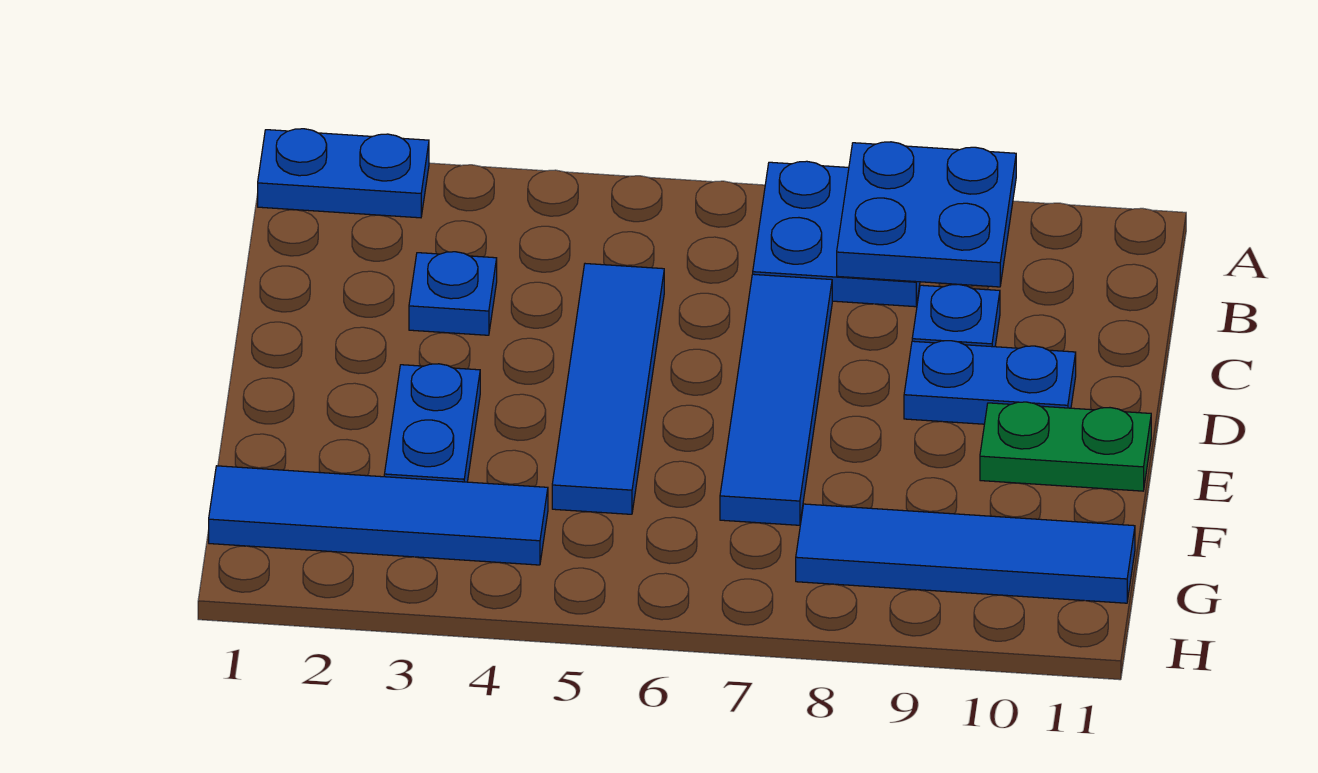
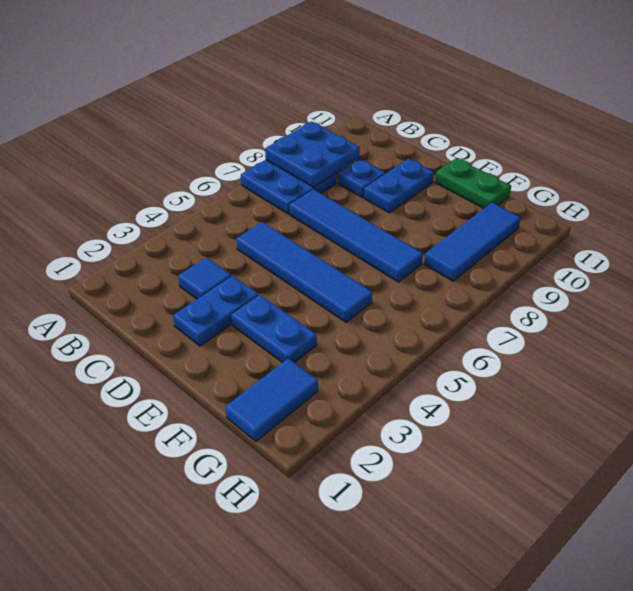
blue plate A1:A2 level 1 -> blue plate D2:D3 level 1
blue plate C3 level 1 -> blue tile C3 level 1
green plate E10:E11 level 1 -> green plate E11:F11 level 1
blue tile G1:G4 level 1 -> blue tile G1:G2 level 1
blue tile G8:G11 level 1 -> blue tile G8:G10 level 1

